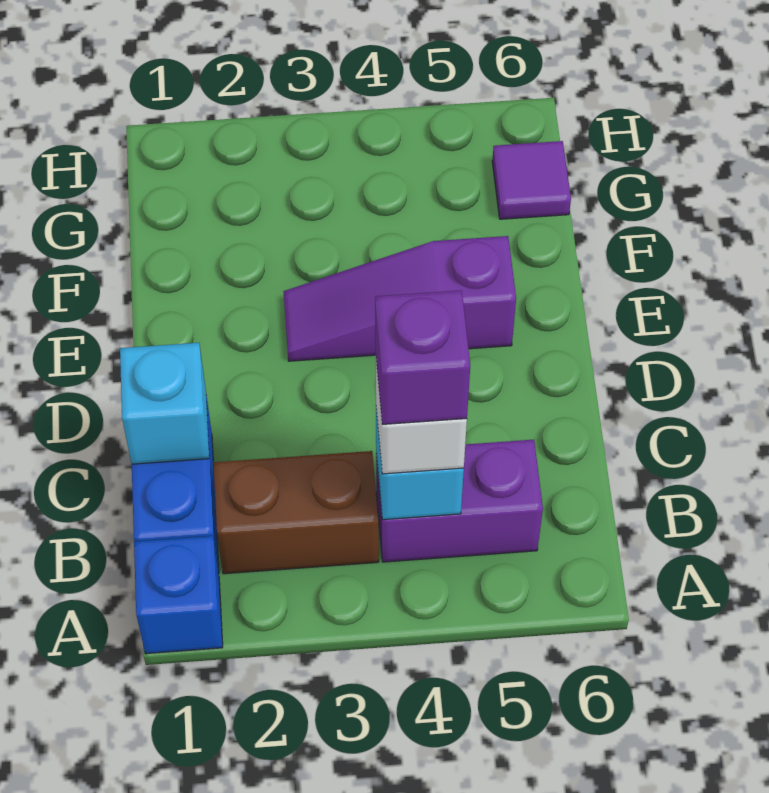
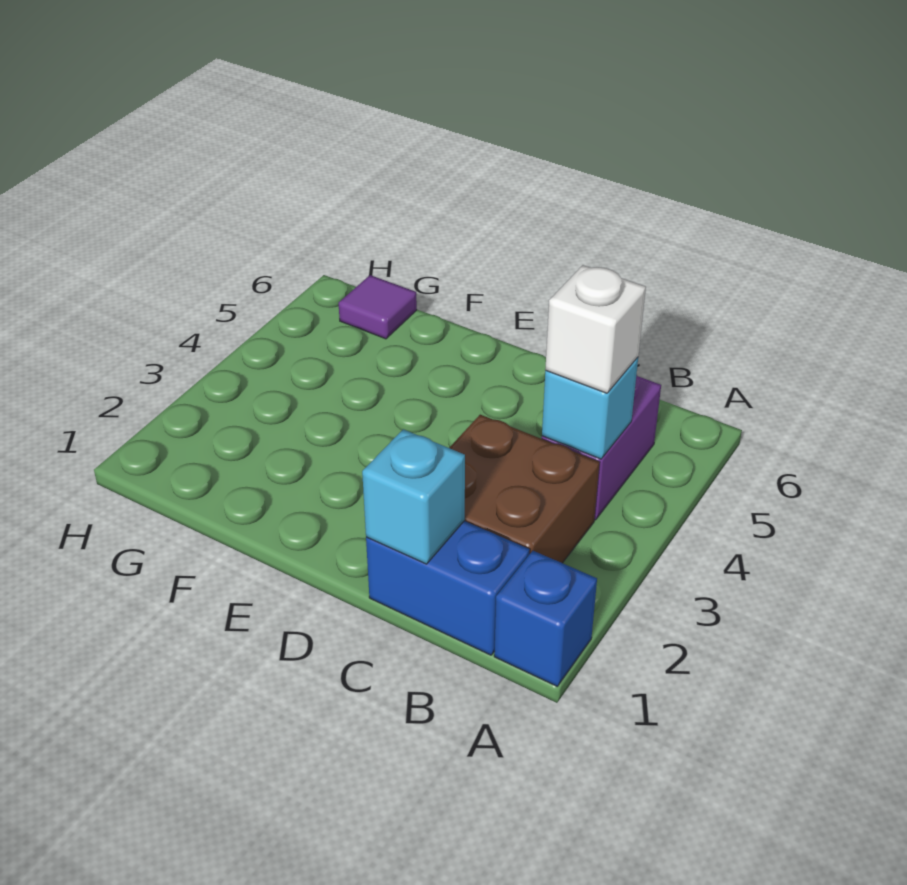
brown brick B2:B3 level 1 -> brown brick B2:C3 level 1
purple brick B4 level 4 -> none
purple slope E3:E5 level 1 top 5 -> none

